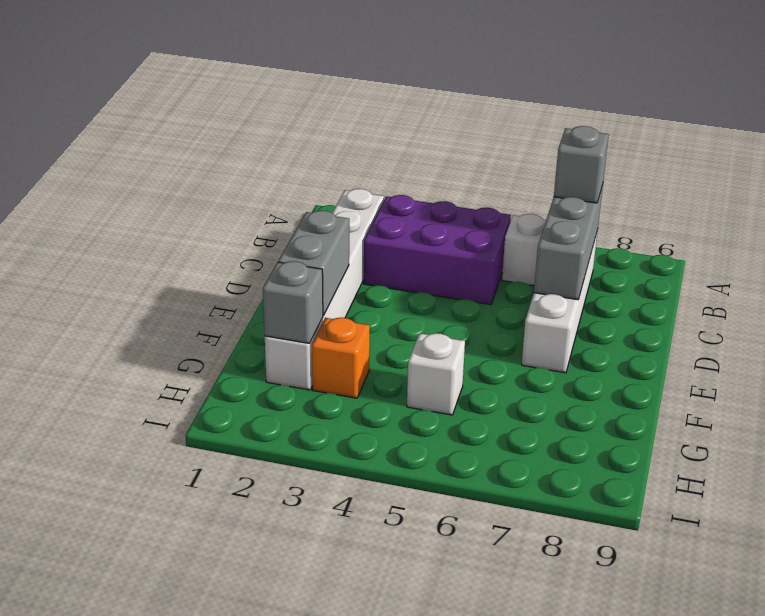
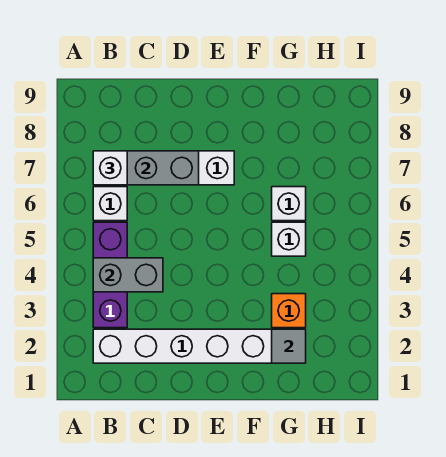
purple brick B3:C5 level 1 -> purple brick B3:B5 level 1
grey brick B7 level 3 -> white brick B7 level 3
grey brick E2:F2 level 2 -> grey brick B4:C4 level 2
grey brick G2 level 2 -> grey tile G2 level 2
none -> white brick G6 level 1

